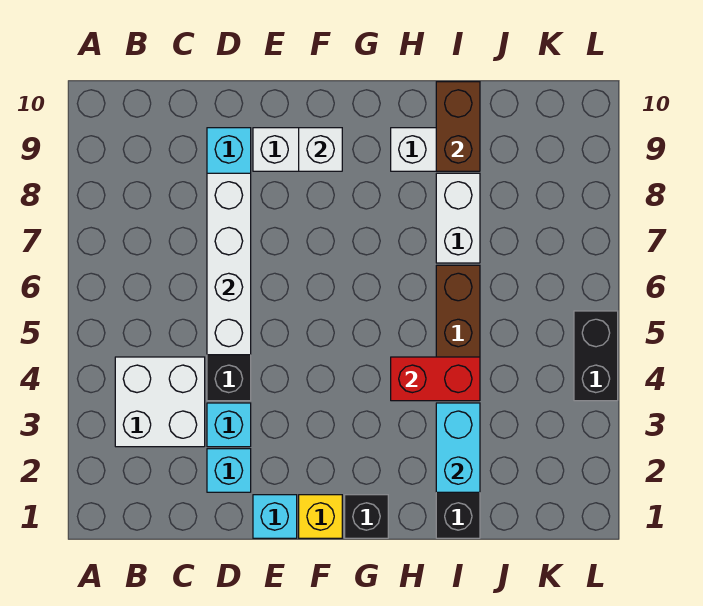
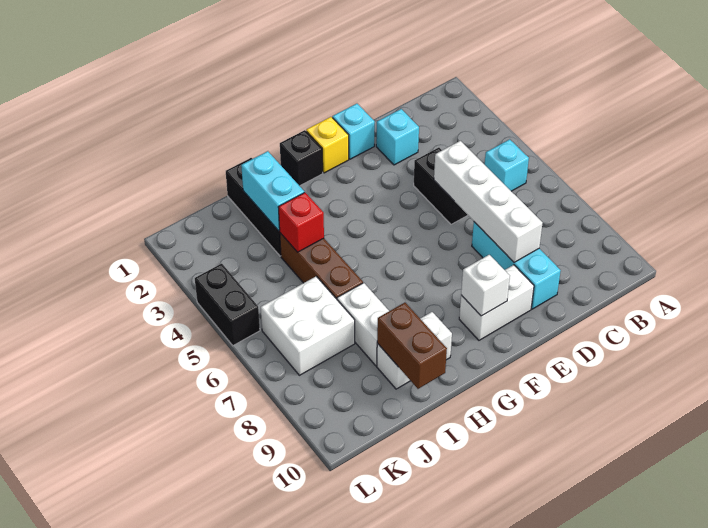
white brick B3:C4 level 1 -> white brick J6:K7 level 1
cyan brick D3 level 1 -> cyan brick B5 level 1
red brick H4:I4 level 2 -> red brick I4 level 2

